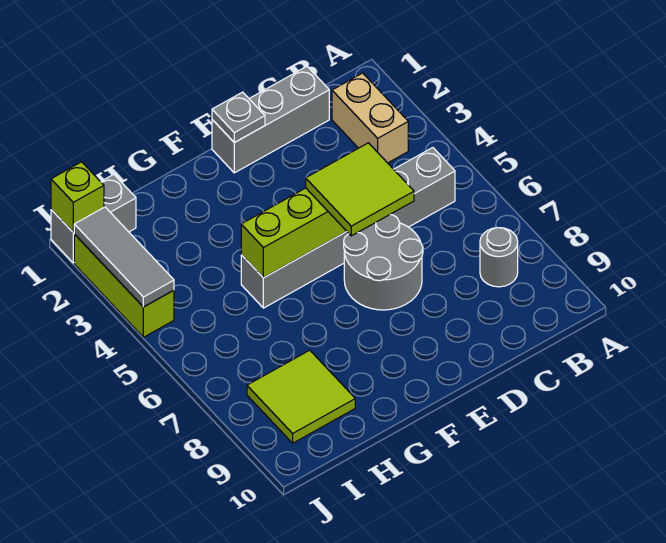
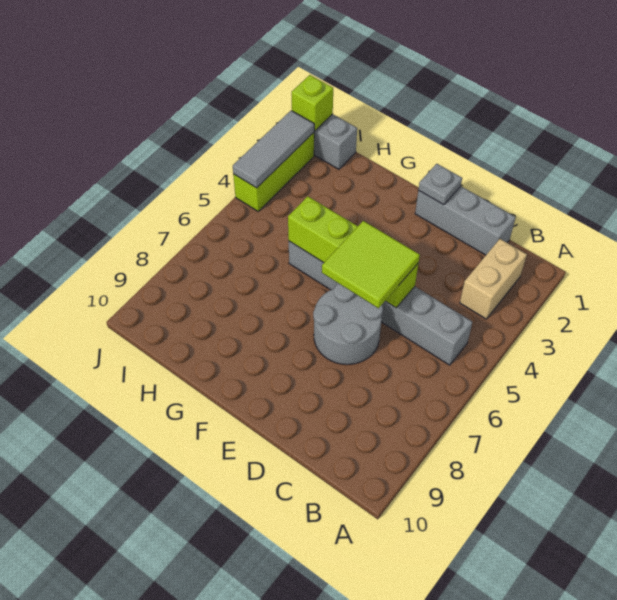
grey round brick B8 level 1 -> none
lime tile H8:I9 level 1 -> none

